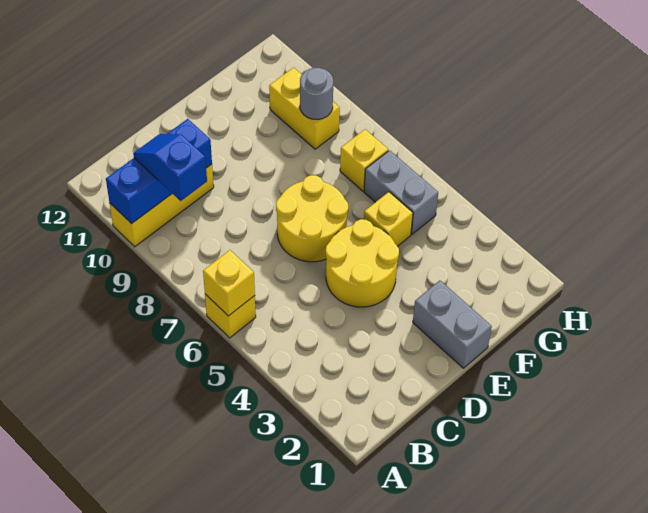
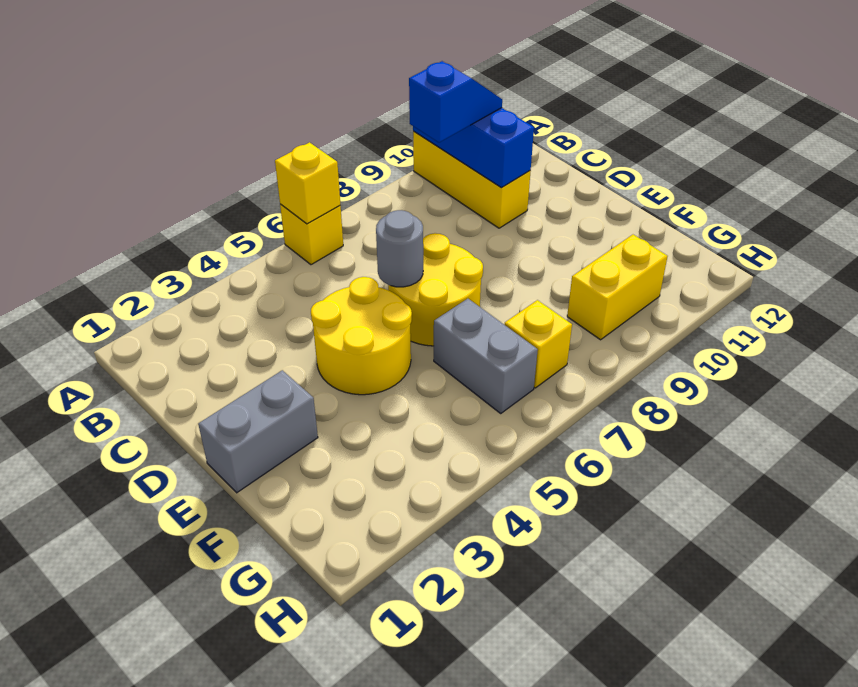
yellow brick F5 level 1 -> none
grey brick G5:G6 level 1 -> grey brick F6:G6 level 1
grey round brick G9 level 2 -> grey round brick D6 level 2

